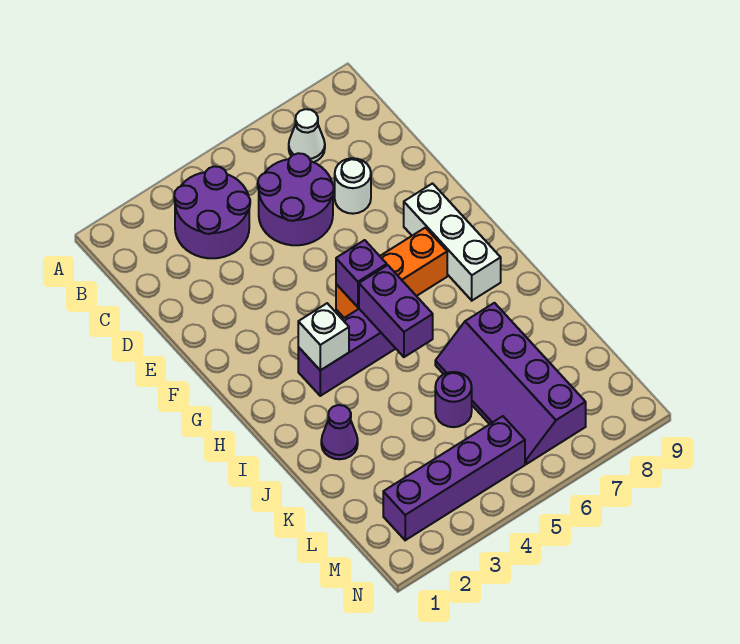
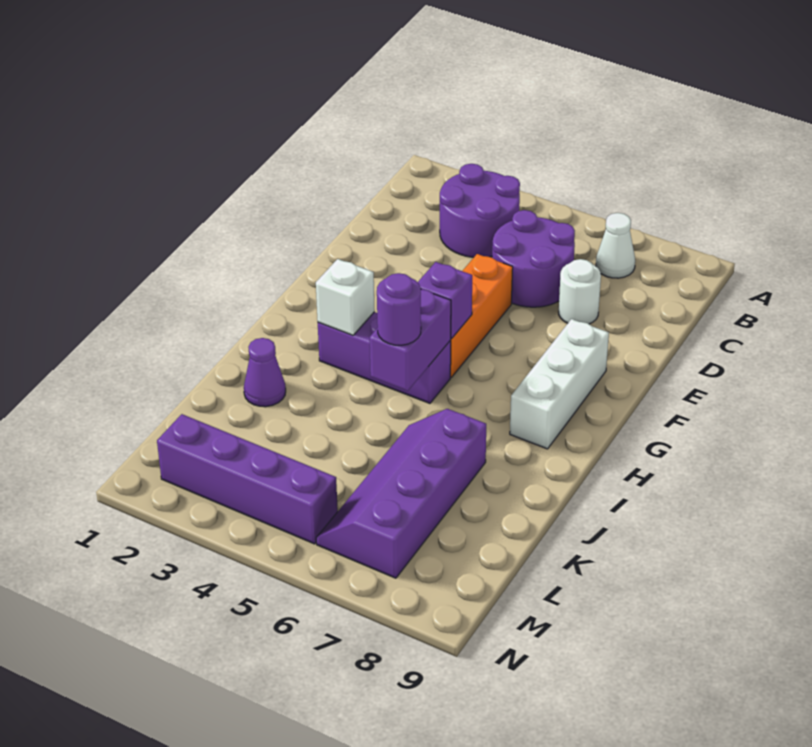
orange brick G5:G7 level 1 -> orange brick E5:G5 level 1
purple round brick K5 level 1 -> purple round brick I5 level 3

